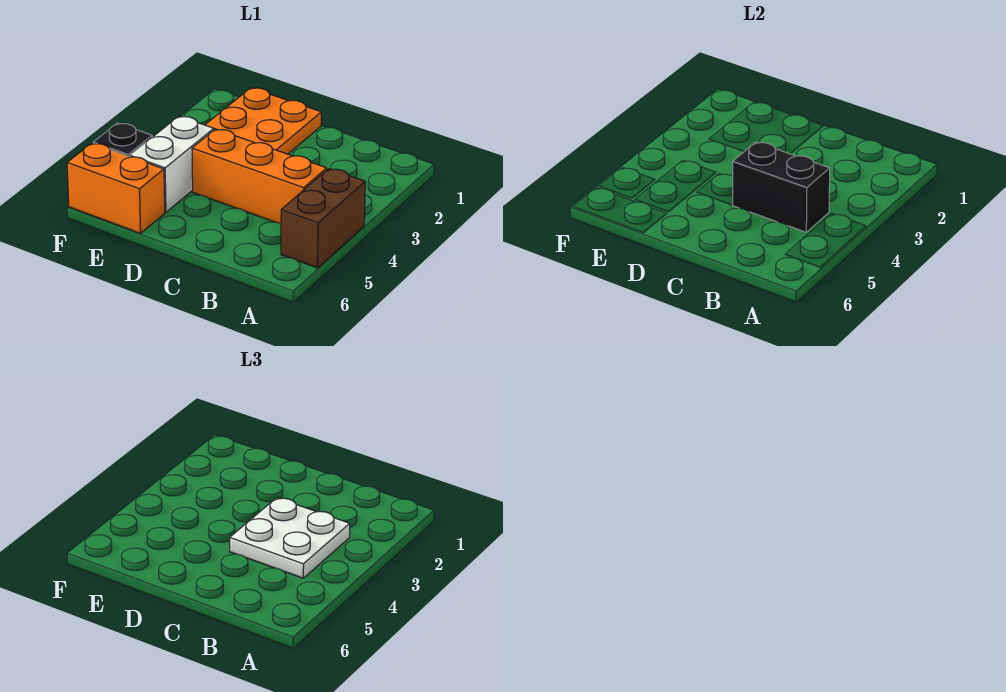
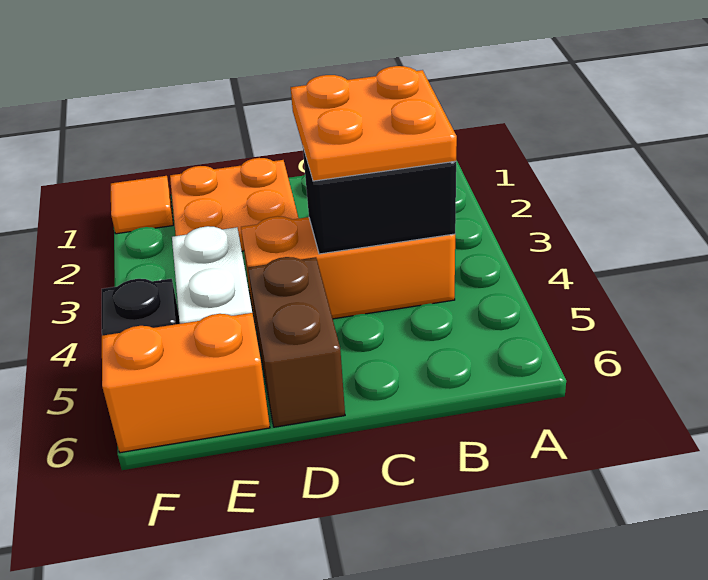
brown brick A4:A5 level 1 -> brown brick D5:D6 level 1
white plate B3:C4 level 3 -> orange plate B3:C4 level 3
none -> orange tile F1 level 1

